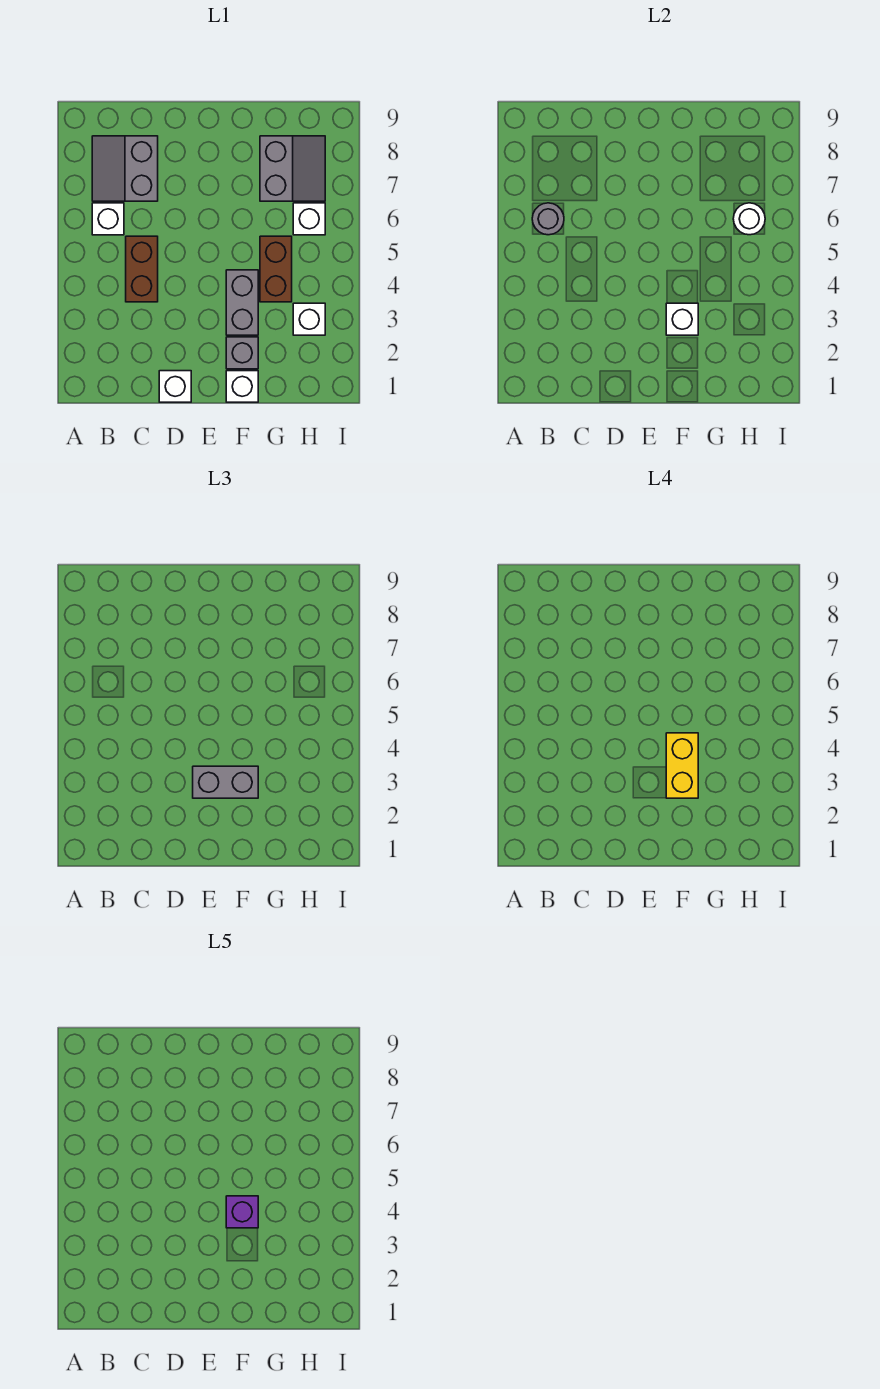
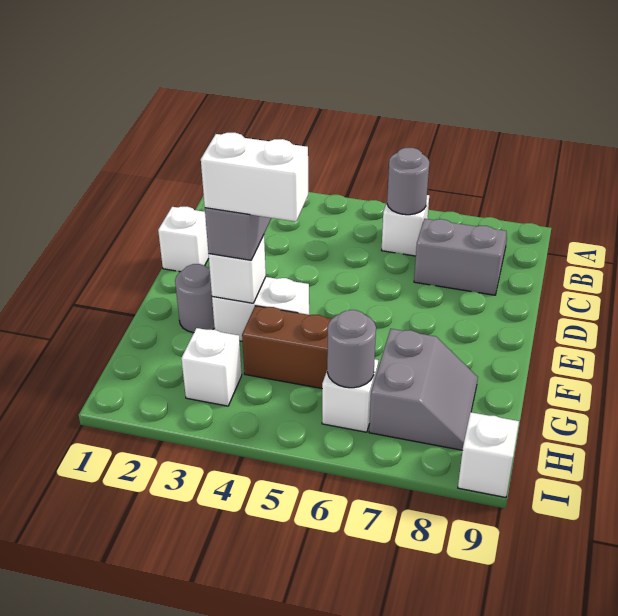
brown brick C4:C5 level 1 -> none
white brick F1 level 1 -> white brick I9 level 1
grey brick F2 level 1 -> grey round brick F2 level 1
grey brick F3:F4 level 1 -> white brick F3:F4 level 1
yellow brick F3:F4 level 4 -> white brick F3:F4 level 4
purple brick F4 level 5 -> none
grey slope G7:H8 level 1 top G -> grey slope G7:H8 level 1 top 7
white round brick H6 level 2 -> grey round brick H6 level 2

